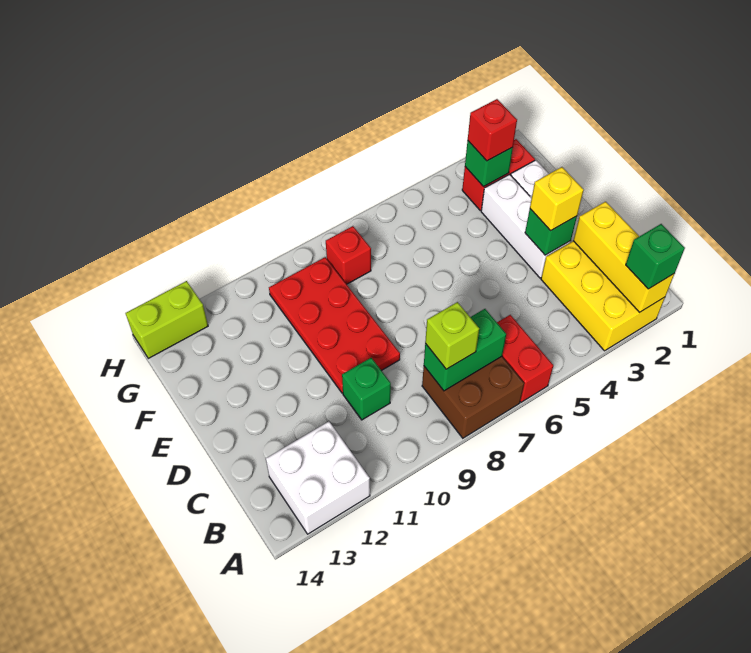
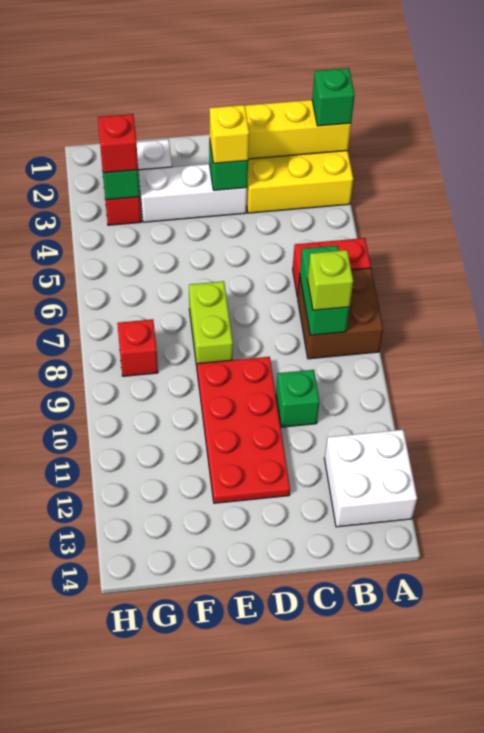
red plate D9:G10 level 1 -> red plate D9:E12 level 1
lime brick H13:H14 level 1 -> lime brick E7:E8 level 1

